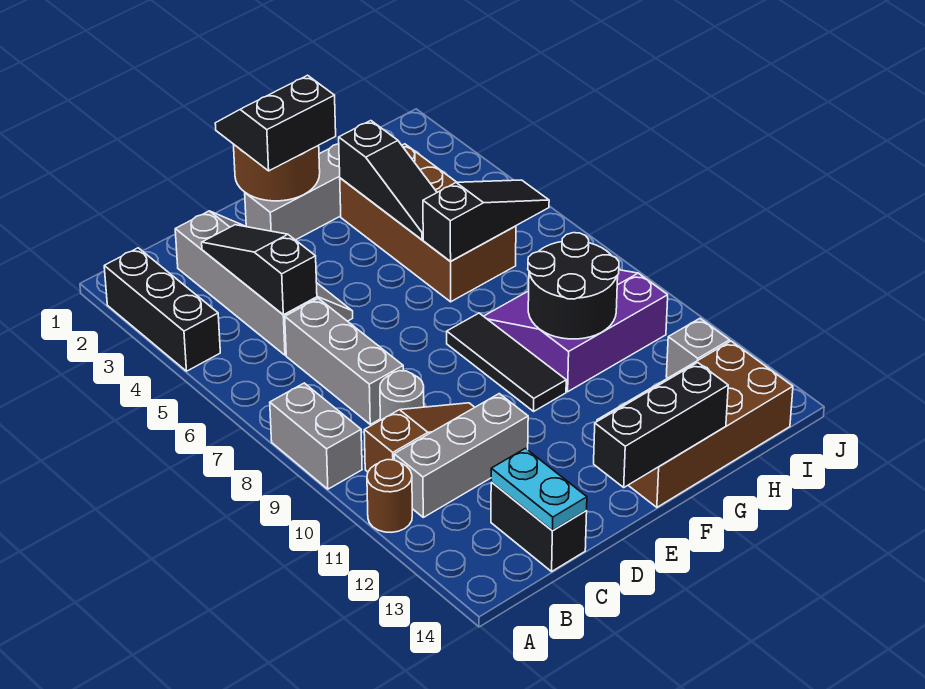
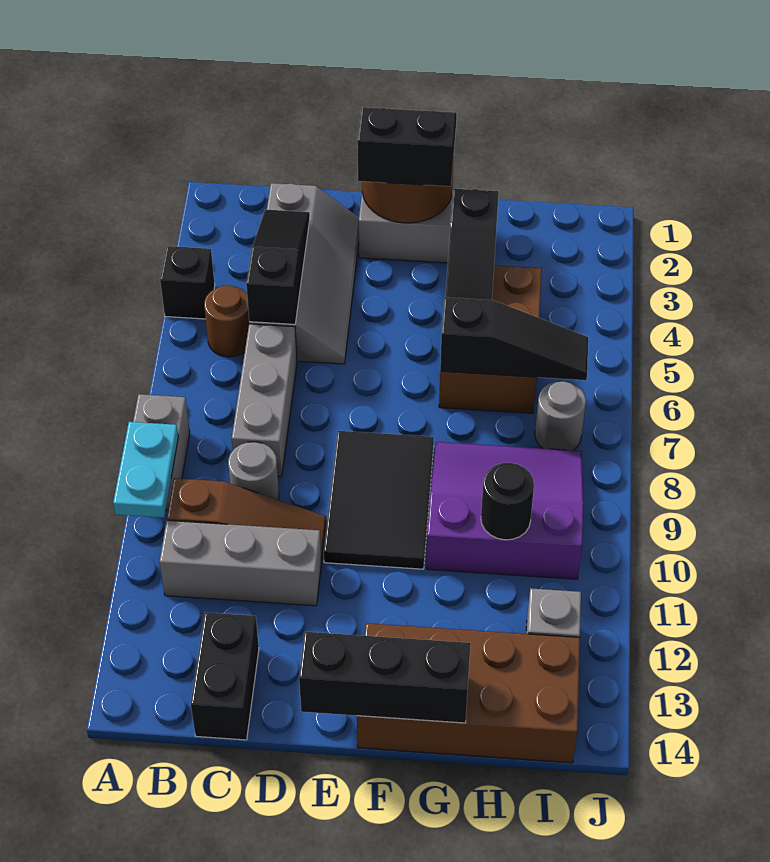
black brick A2:A4 level 1 -> black brick A4 level 1
brown round brick A11 level 1 -> brown round brick B5 level 1
cyan plate C13:C14 level 2 -> cyan plate A9:A10 level 2
black tile F8:F10 level 1 -> black tile E8:F10 level 1
brown brick G3:H6 level 1 -> brown brick G4:H6 level 1
black round brick G9:H10 level 2 -> black round brick H10 level 2
none -> grey round brick I7 level 1

